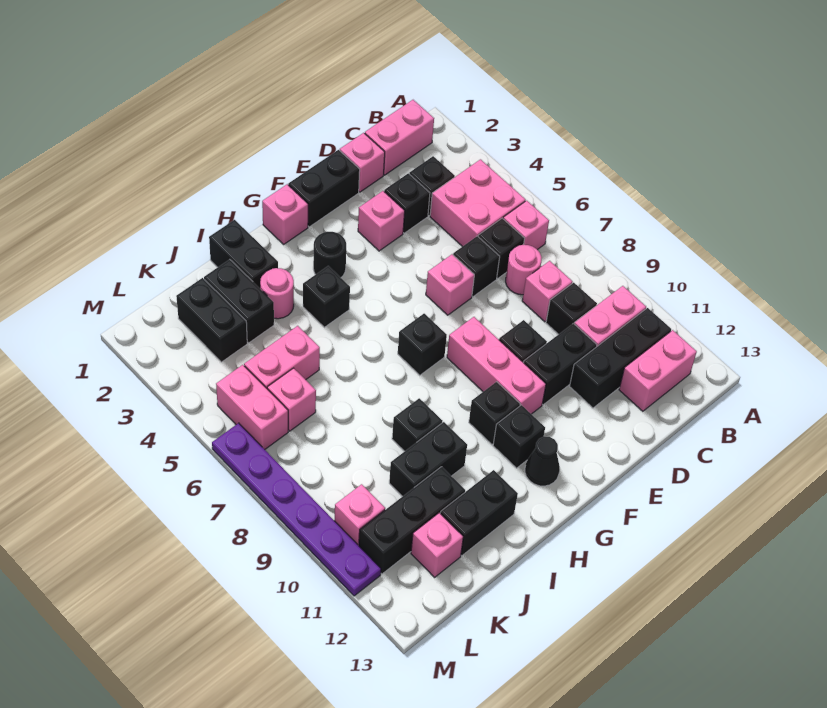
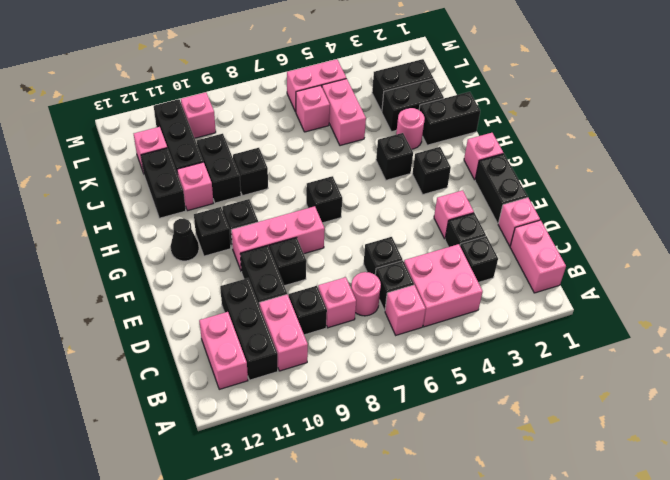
pink brick E6 level 1 -> pink brick I11 level 1
black round brick G3 level 1 -> black brick G3 level 1
purple plate M6:M11 level 1 -> none

